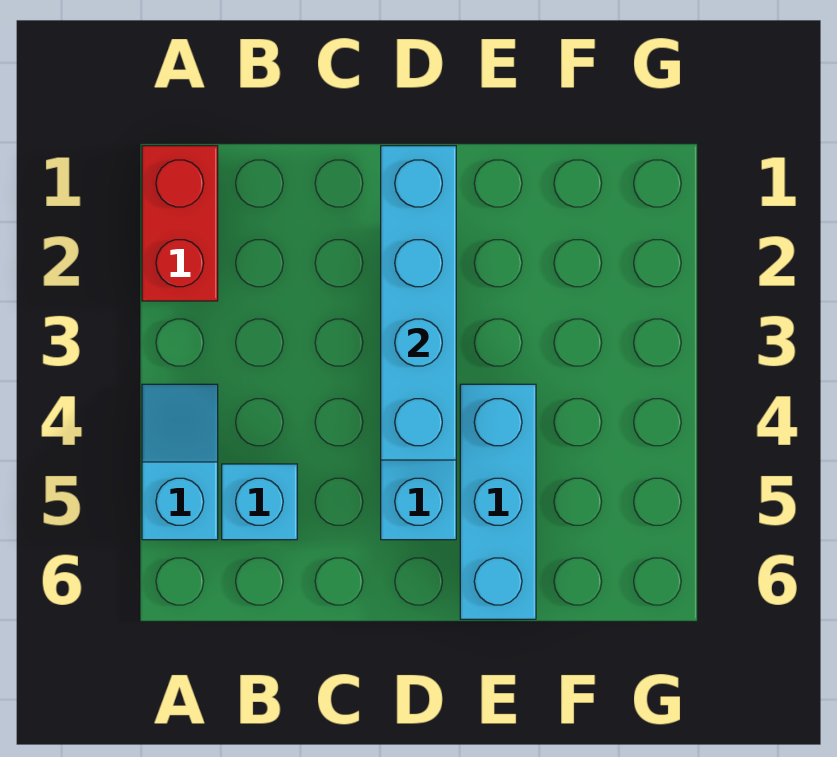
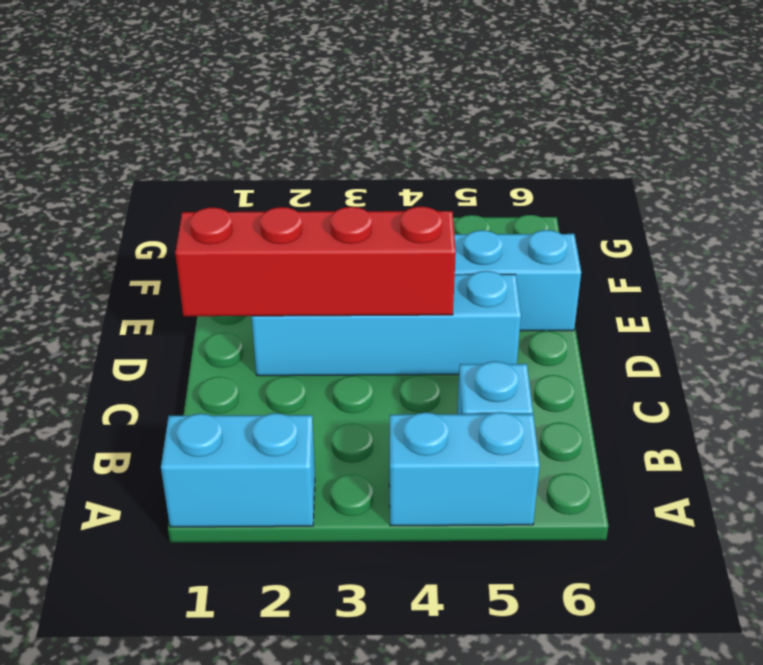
red brick A1:A2 level 1 -> cyan brick A1:A2 level 1
cyan slope A4:A5 level 1 top 5 -> cyan brick A4:A5 level 1
cyan brick D1:D4 level 2 -> red brick D1:D4 level 2

